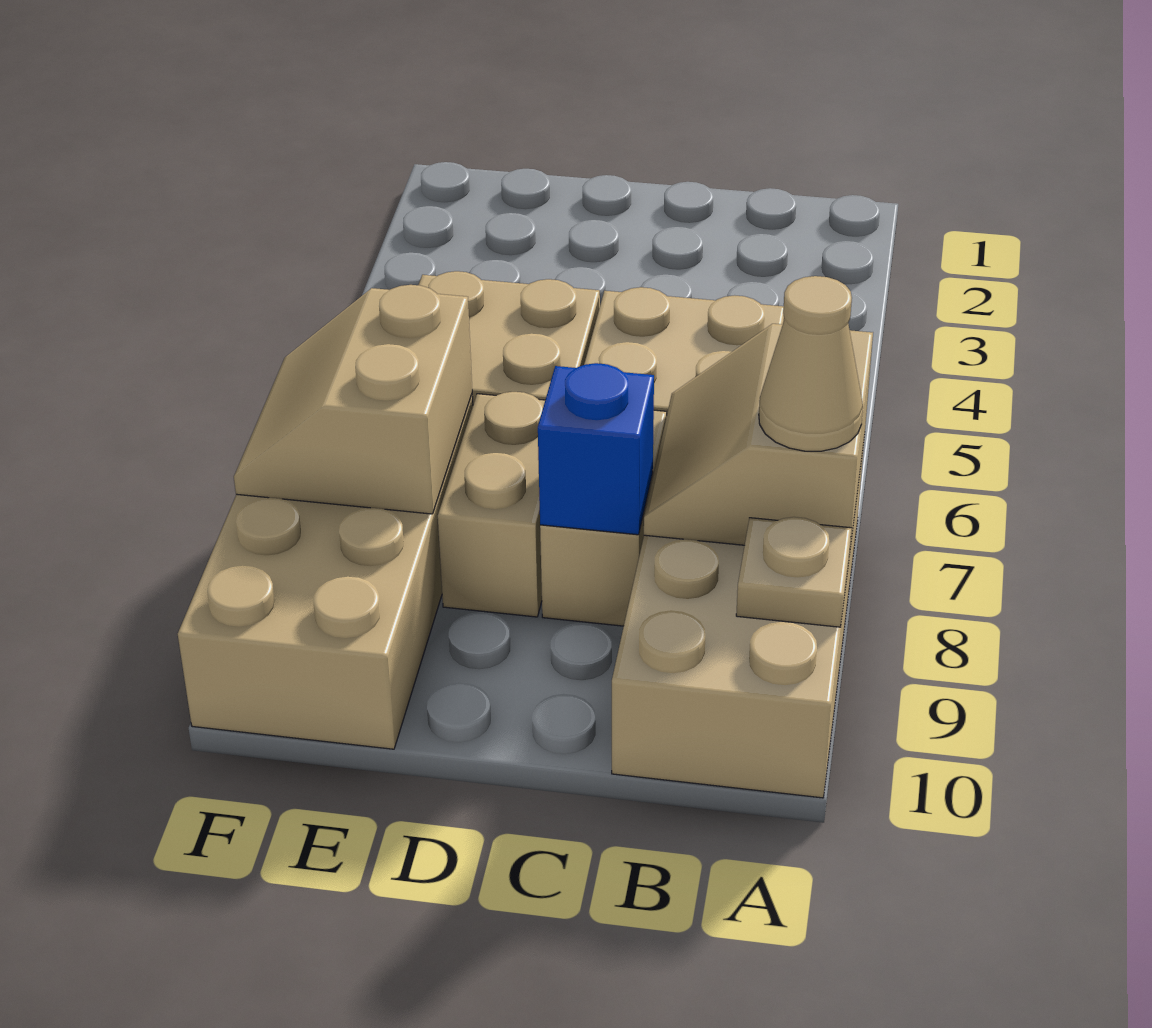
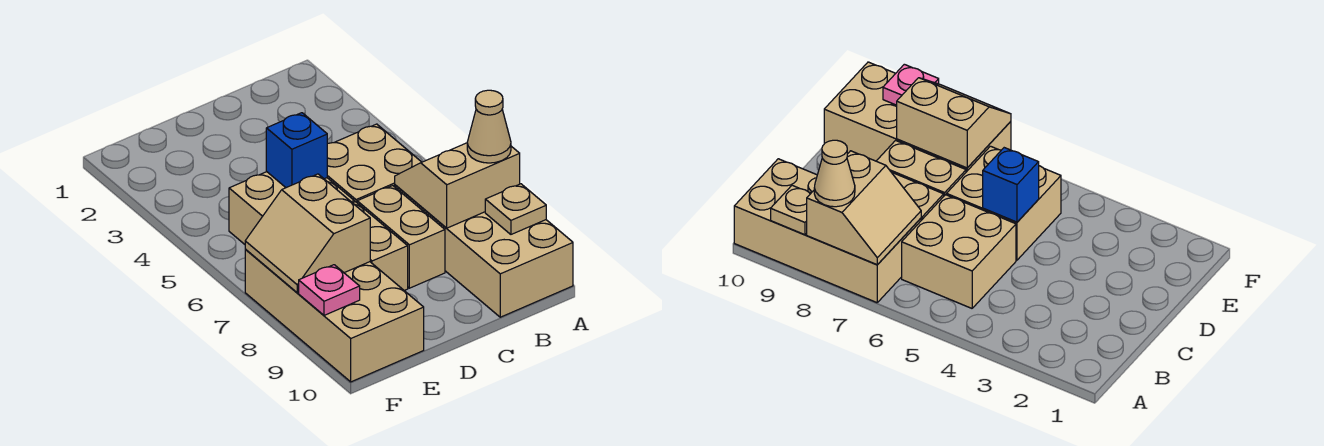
tan slope A7:B8 level 2 top A -> tan slope A7:B8 level 2 top 8
blue brick C8 level 2 -> blue brick D5 level 2
none -> pink plate F9 level 2

